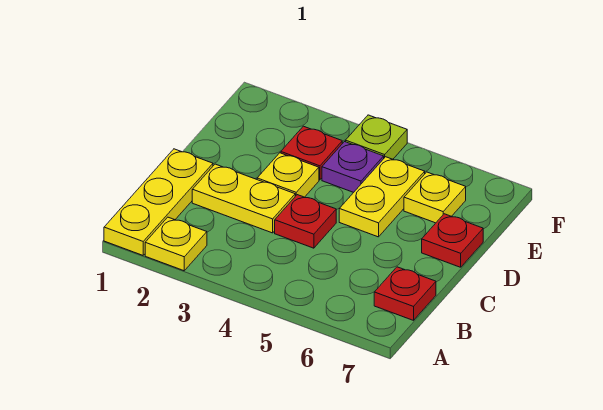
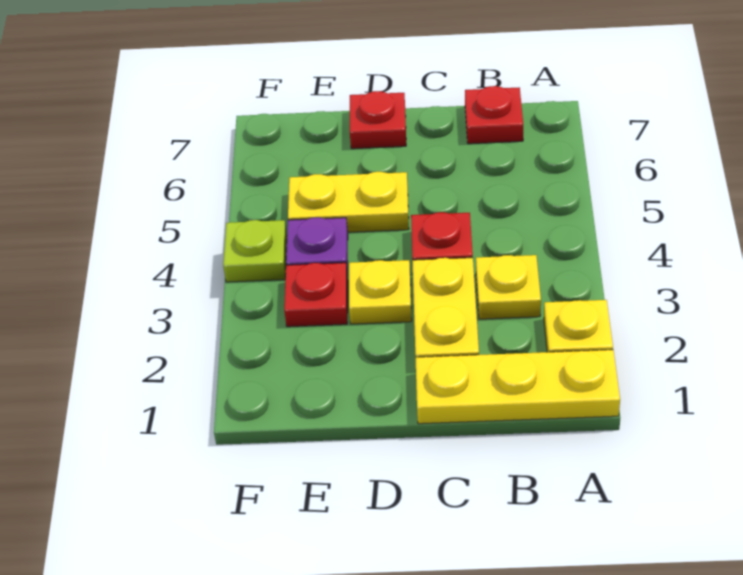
yellow plate E6 level 1 -> yellow plate B3 level 1

